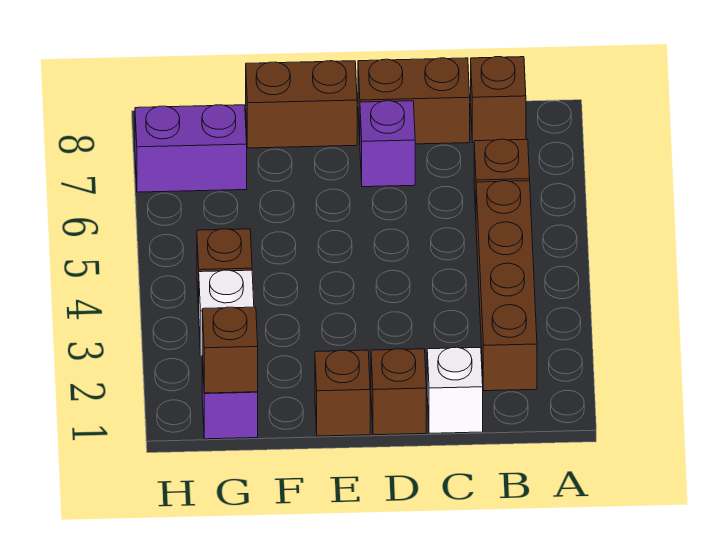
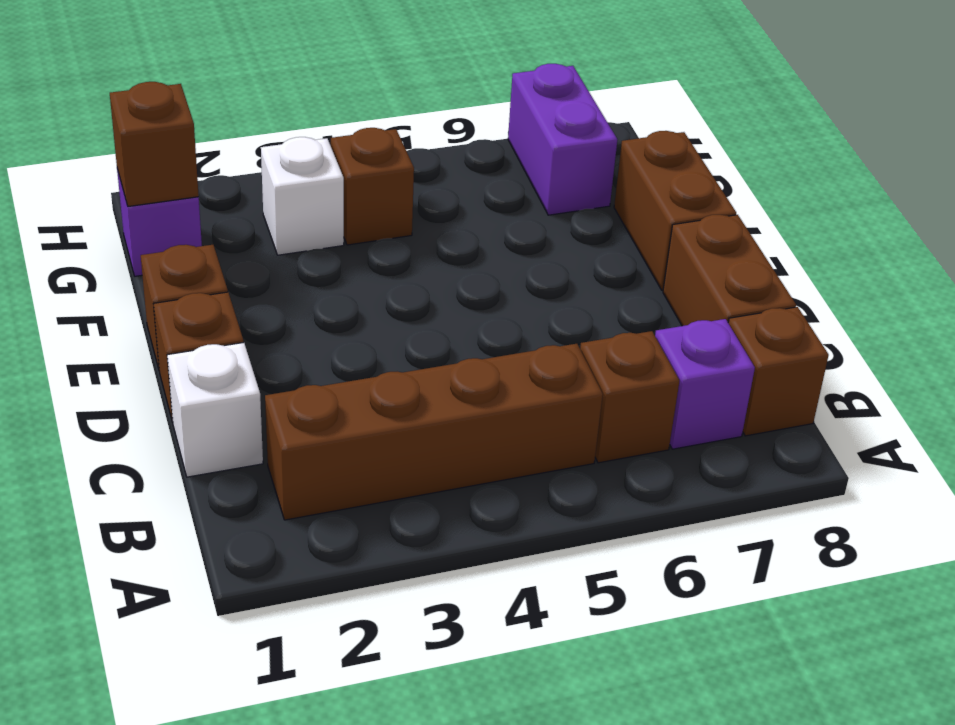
purple brick D7 level 1 -> purple brick B7 level 1

